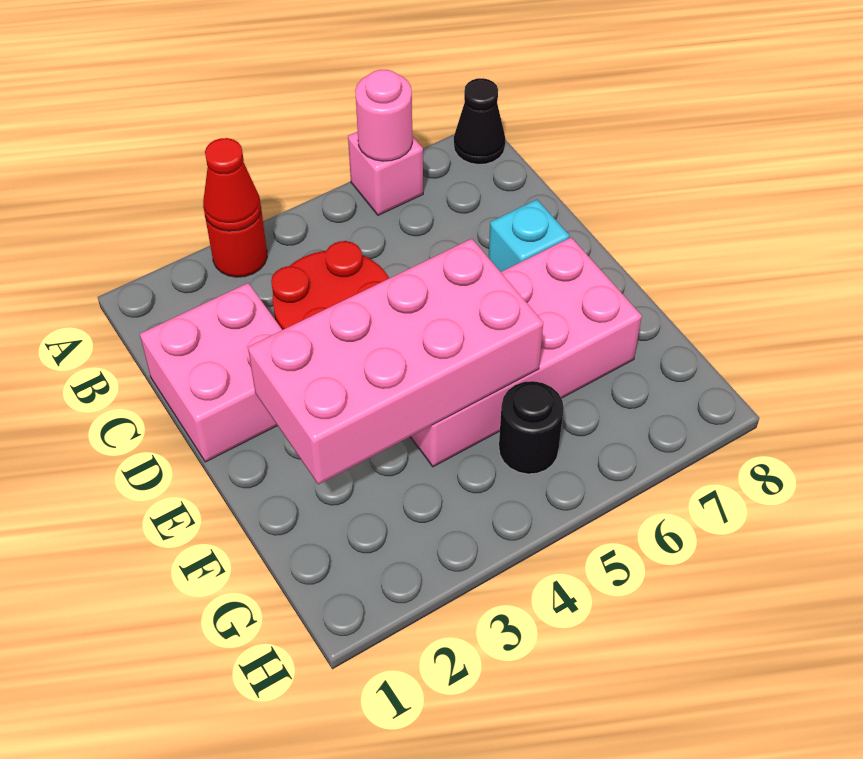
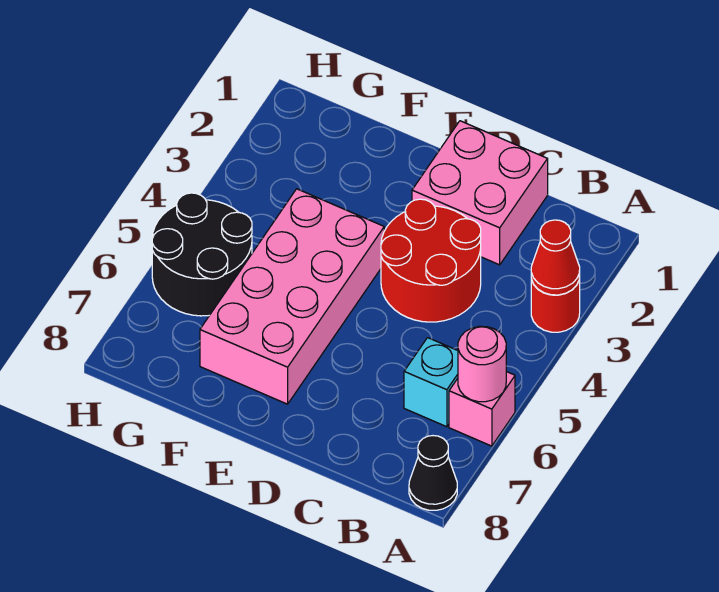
cyan brick D7 level 1 -> cyan brick B6 level 1
pink brick E2:F5 level 2 -> none
black round brick G5 level 1 -> black round brick G5:H6 level 1

